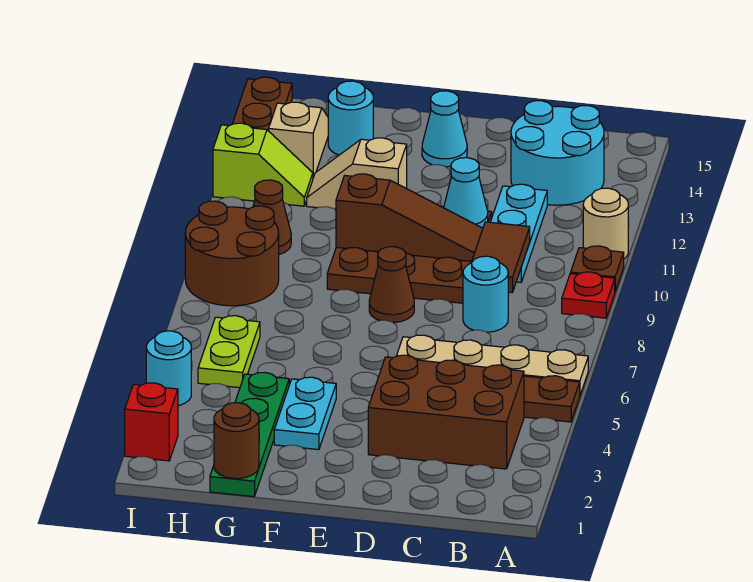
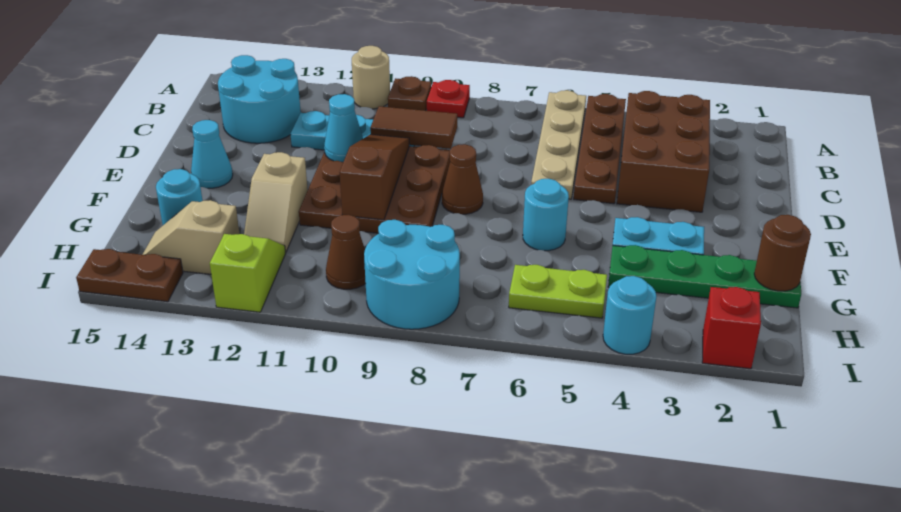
cyan round brick C8 level 1 -> cyan round brick F6 level 1
brown round brick H8:I9 level 1 -> cyan round brick H8:I9 level 1

